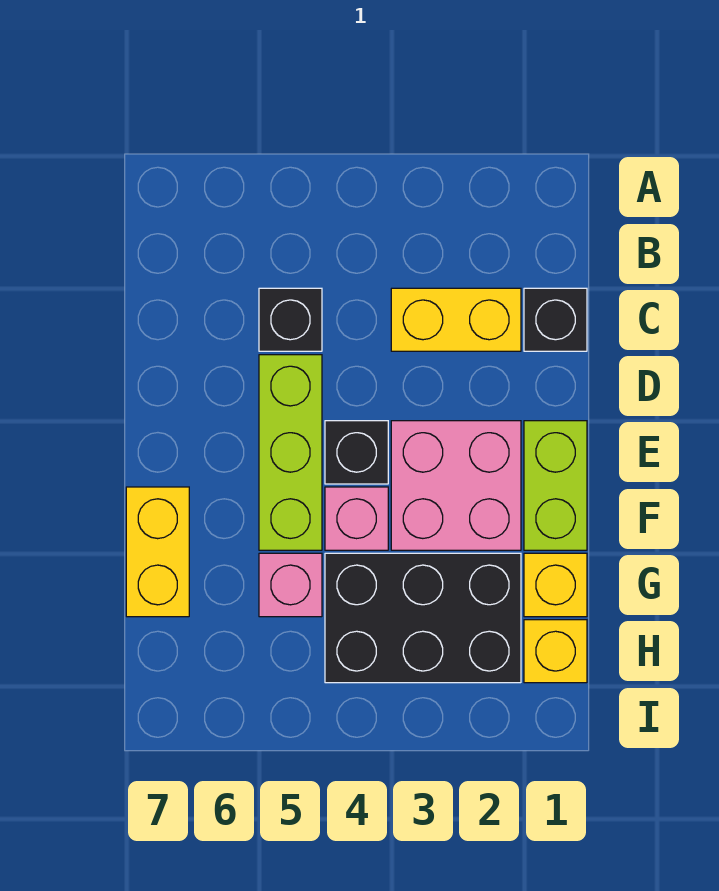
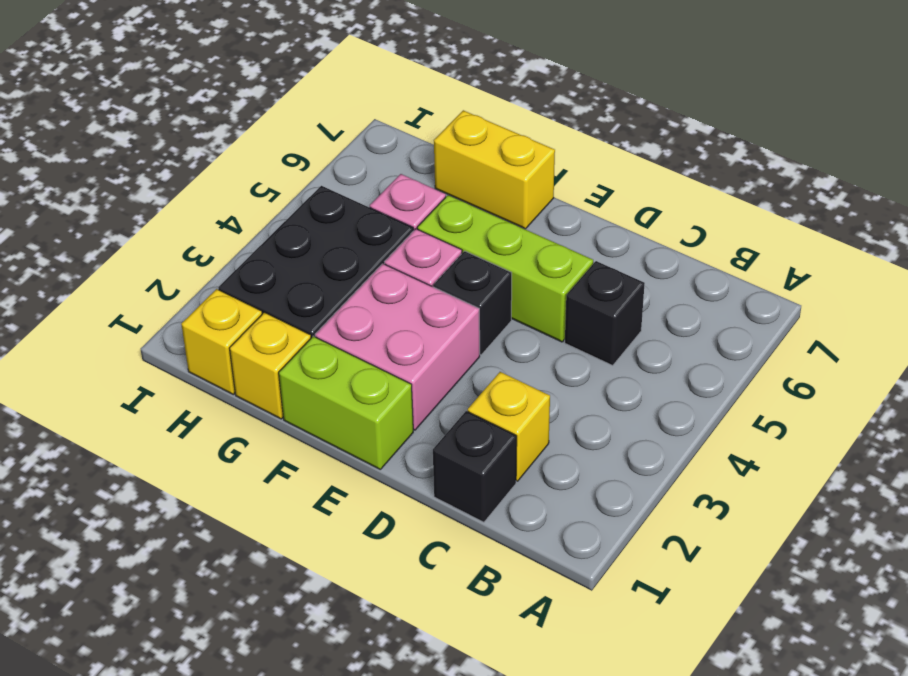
yellow brick C2:C3 level 1 -> yellow brick C2 level 1

